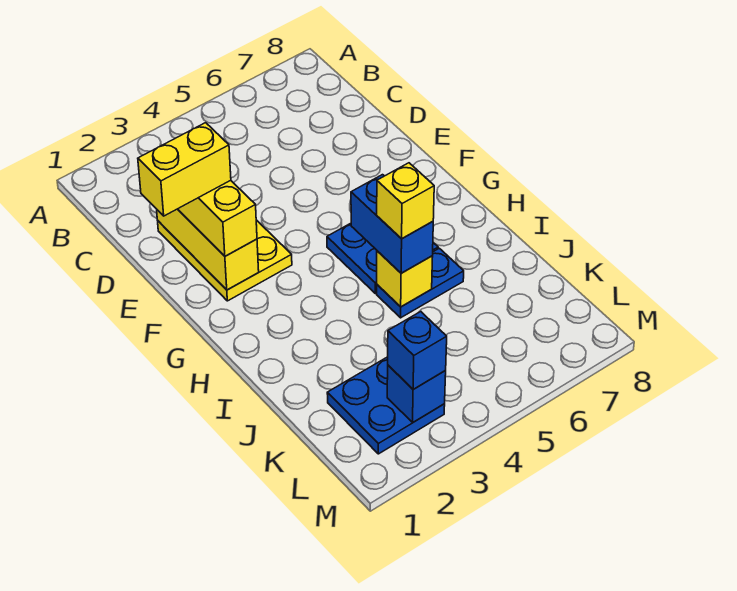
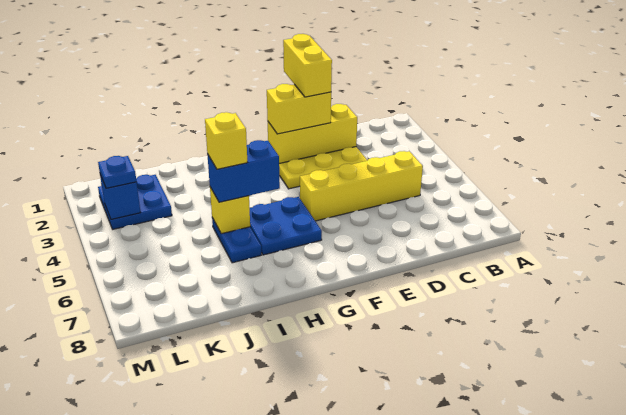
none -> yellow brick C5:F5 level 1
blue brick L3 level 3 -> blue plate L3 level 3

